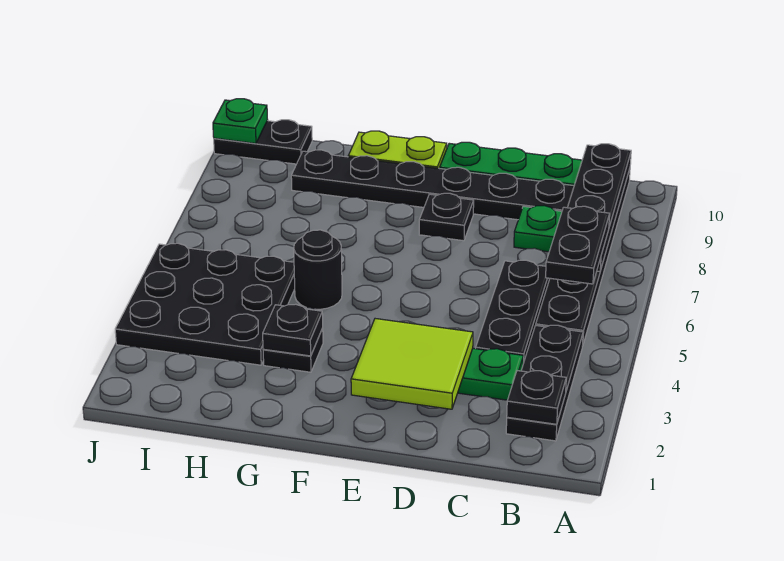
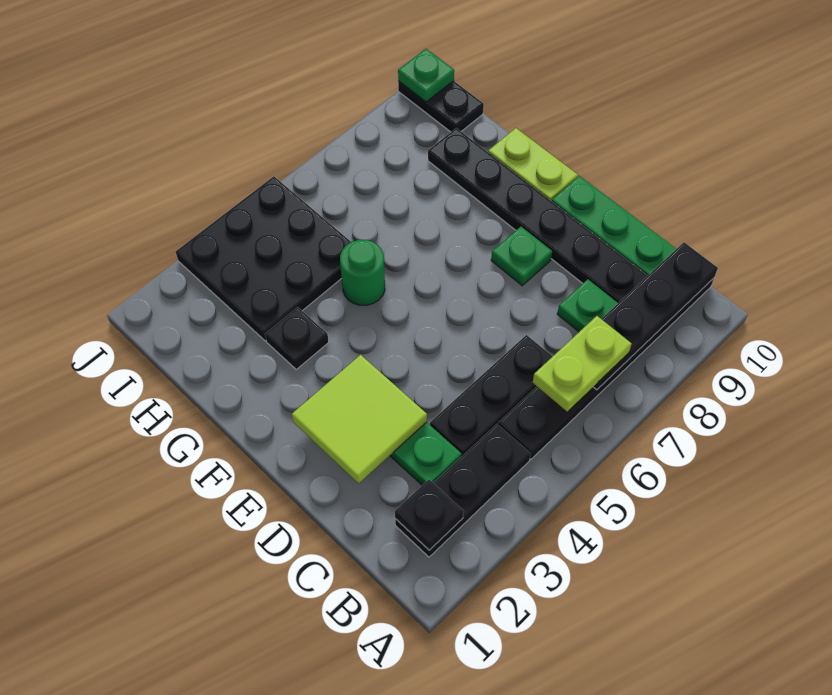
black plate B6:B7 level 3 -> lime plate B6:B7 level 3
black plate E8 level 1 -> green plate E8 level 1
black plate G3 level 2 -> none
black round brick G5 level 1 -> green round brick G5 level 1

